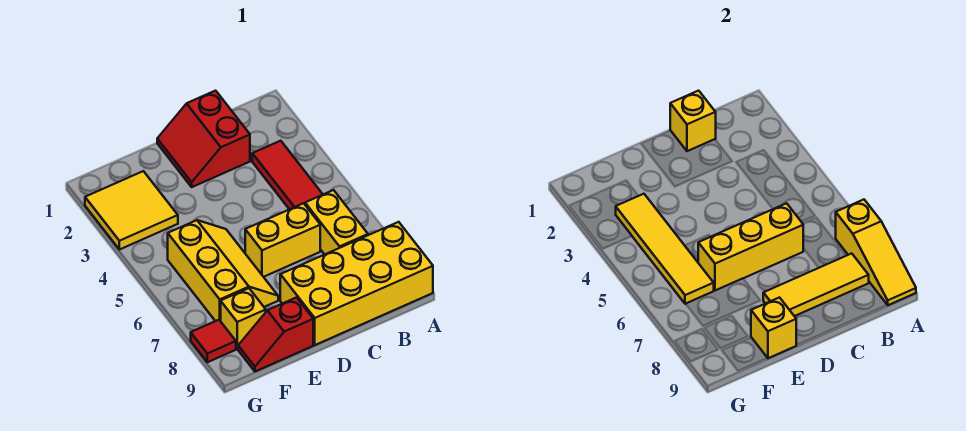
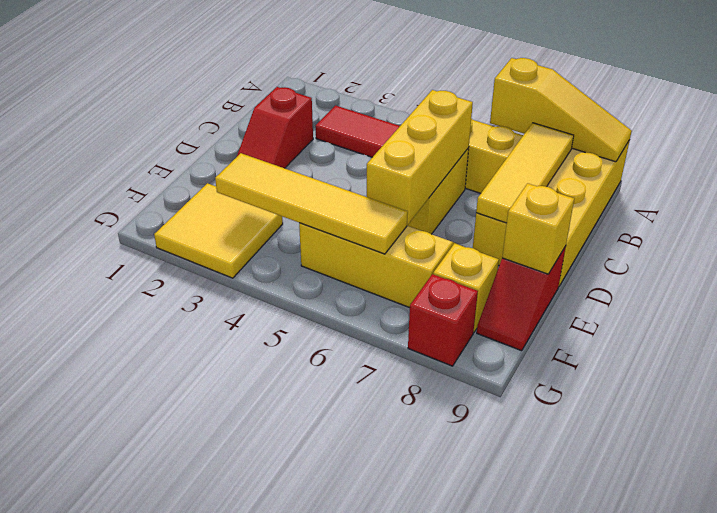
red slope C1:D2 level 1 top C -> red slope C2:D2 level 1 top C
yellow brick C1 level 2 -> none
red tile G8 level 1 -> red brick G8 level 1

